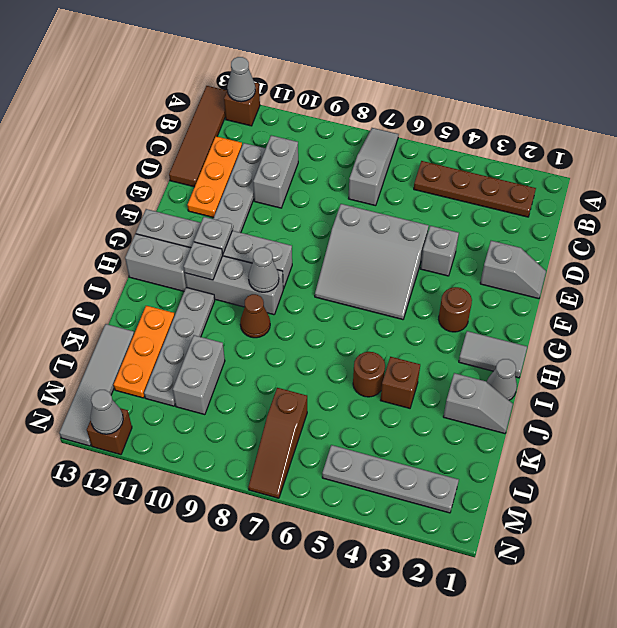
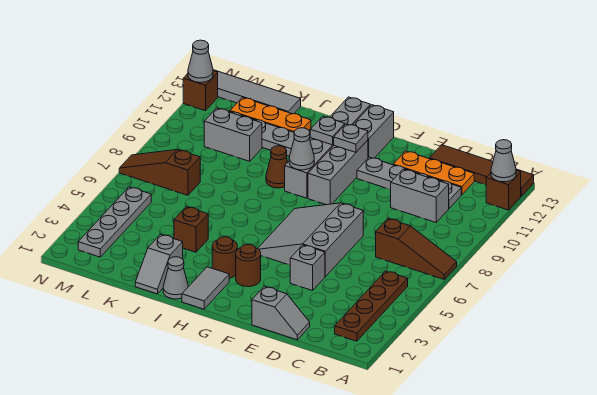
grey slope A7:C7 level 1 top C -> brown slope A7:C7 level 1 top C
grey slope E1:E2 level 1 top 2 -> grey slope D1:E1 level 1 top E
brown round brick J5 level 1 -> brown round brick H3 level 1

